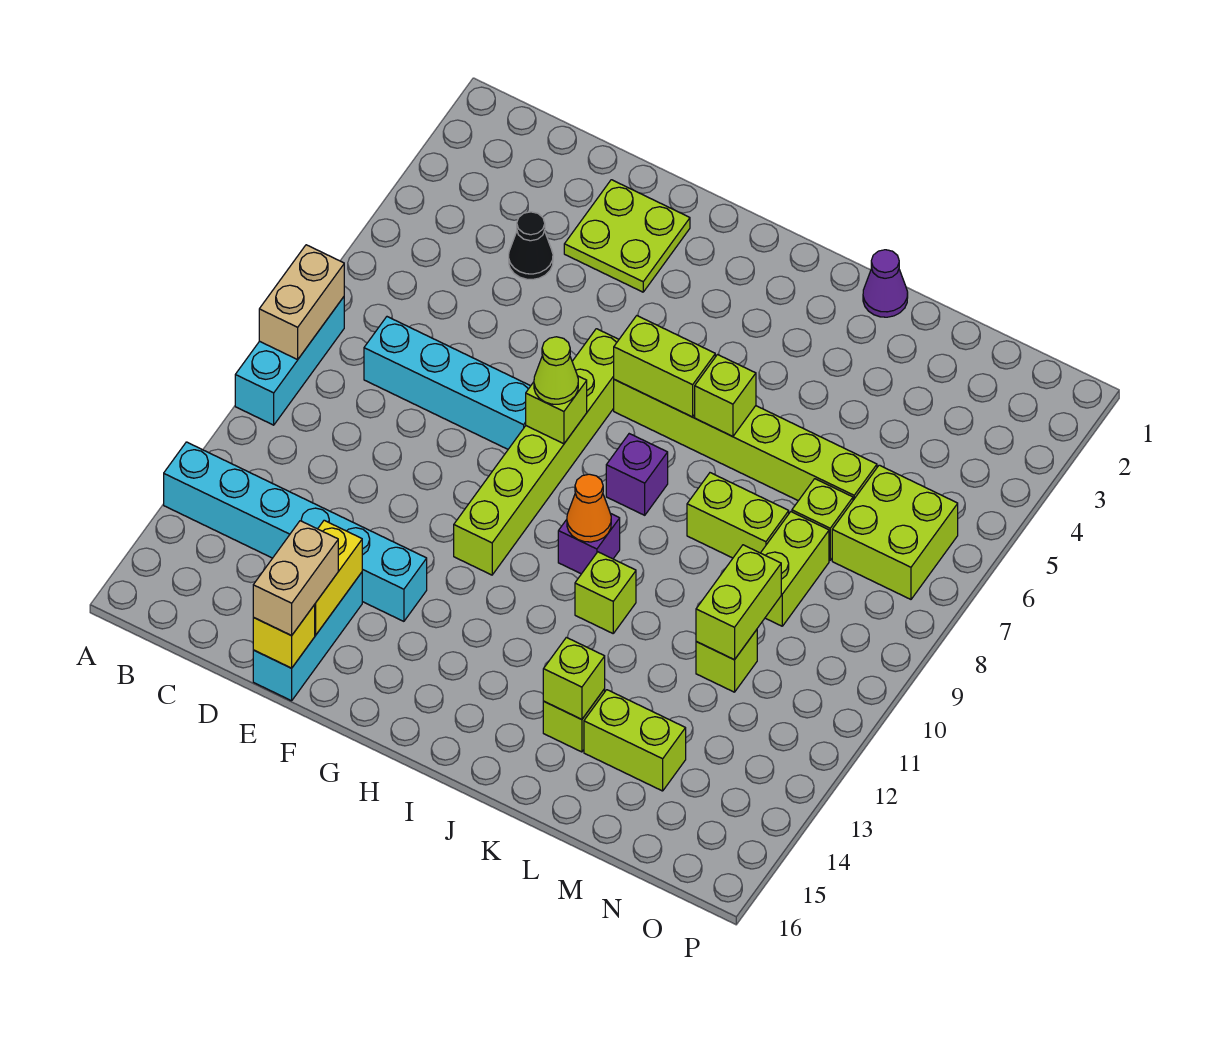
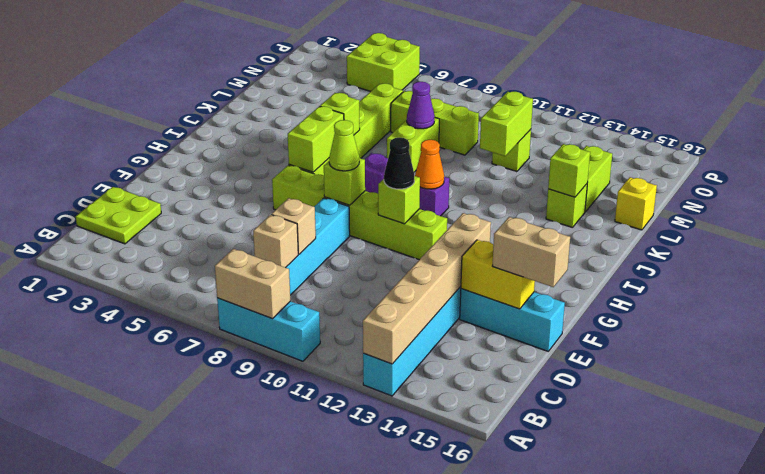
none -> tan brick A13:F13 level 2
none -> tan brick C8 level 2
black cone D4 level 1 -> black cone G10 level 3
none -> tan brick D8 level 2
lime plate E2:F3 level 1 -> lime plate C1:D2 level 1
yellow brick E16 level 2 -> yellow brick L16 level 1
lime brick J11 level 1 -> lime brick G10 level 2
purple cone K1 level 1 -> purple cone L8 level 2
lime brick M10:M11 level 2 -> lime brick L11:M11 level 2
lime brick N6:O7 level 1 -> lime brick O4:P5 level 1

